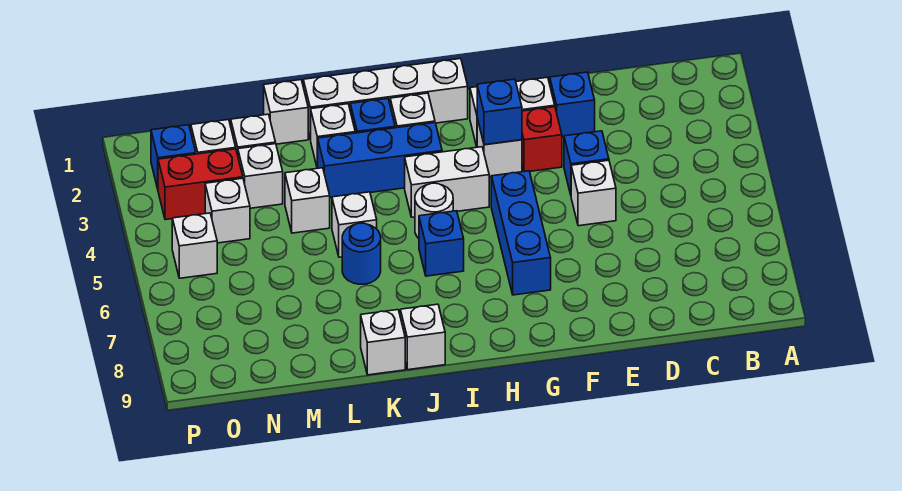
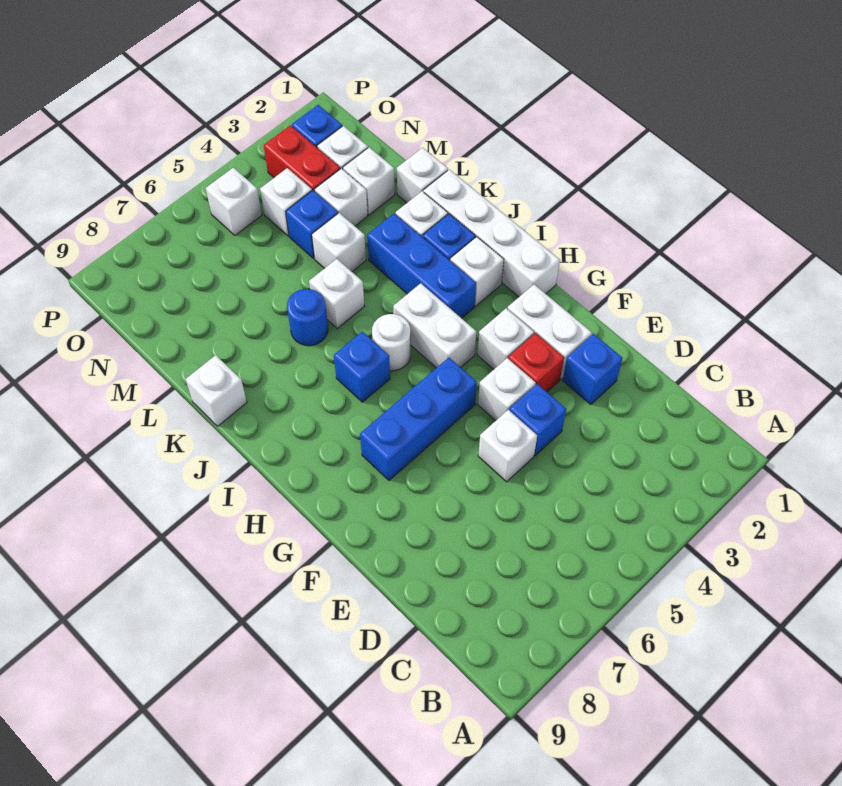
blue brick G3 level 2 -> blue brick M4 level 1
white brick J9 level 1 -> white brick F4 level 1

